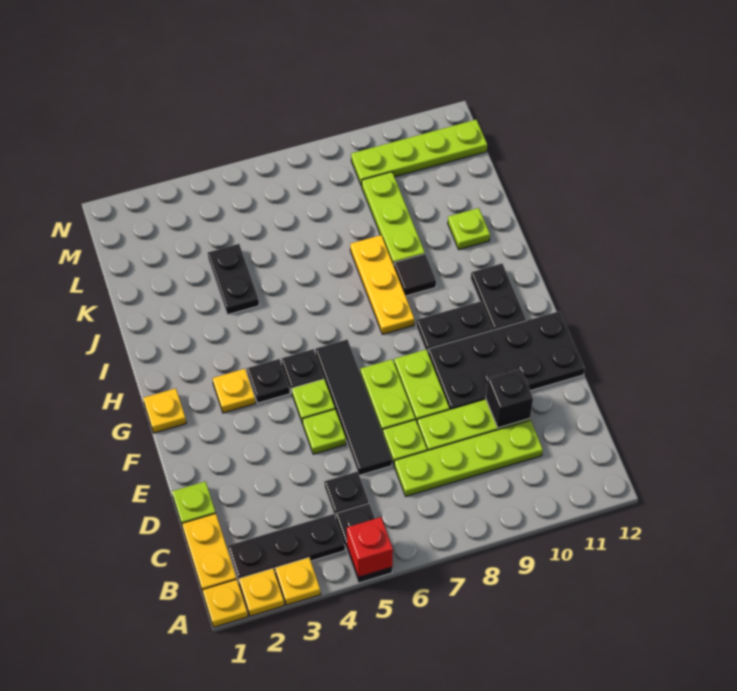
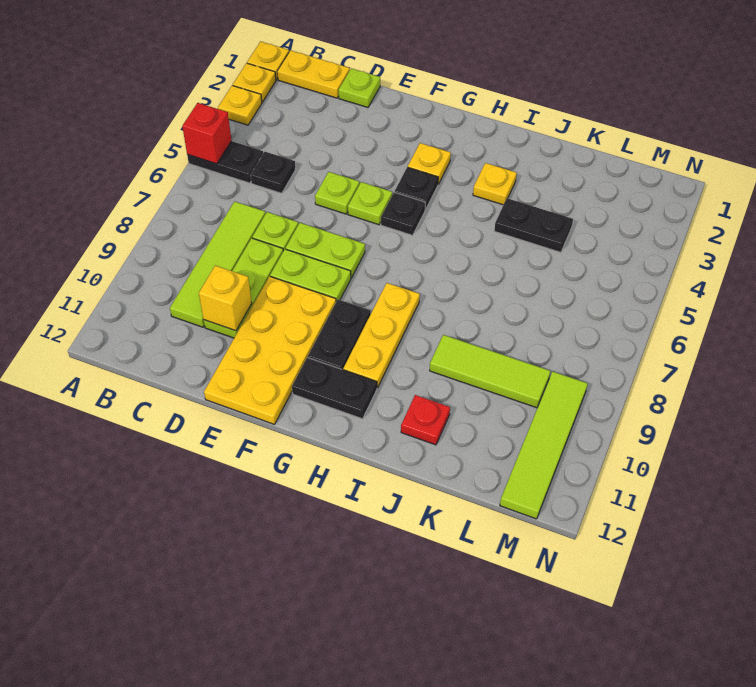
black plate B2:B4 level 1 -> none
lime plate C7:C10 level 1 -> lime tile C7:C10 level 1
black tile D6:G6 level 1 -> none
black brick D10 level 2 -> yellow brick D10 level 2
black plate E9:F12 level 1 -> yellow plate E9:F12 level 1
yellow plate G1 level 1 -> yellow plate I3 level 1
yellow plate H8:J8 level 1 -> yellow plate H8:H10 level 1
black tile I9 level 1 -> none
lime plate J9:L9 level 1 -> lime tile J9:L9 level 1
lime plate J11 level 1 -> red plate J11 level 1
lime plate M9:M12 level 1 -> lime tile M9:M12 level 1

